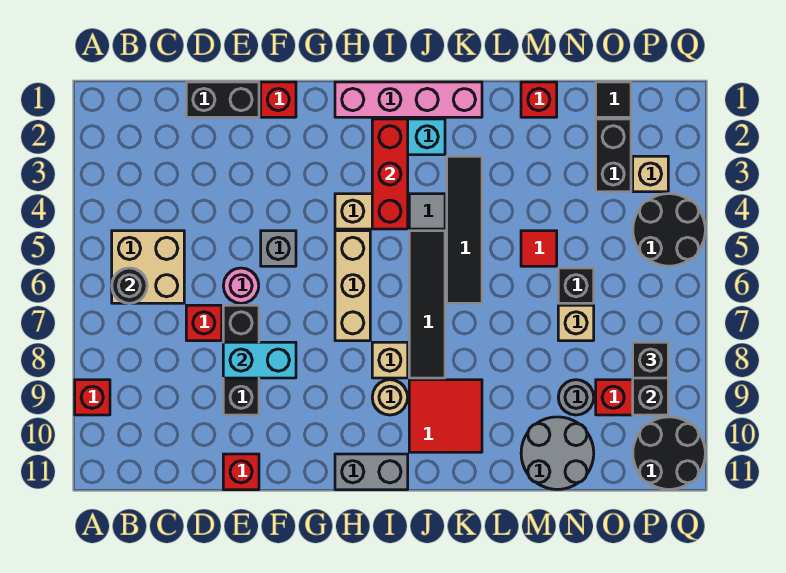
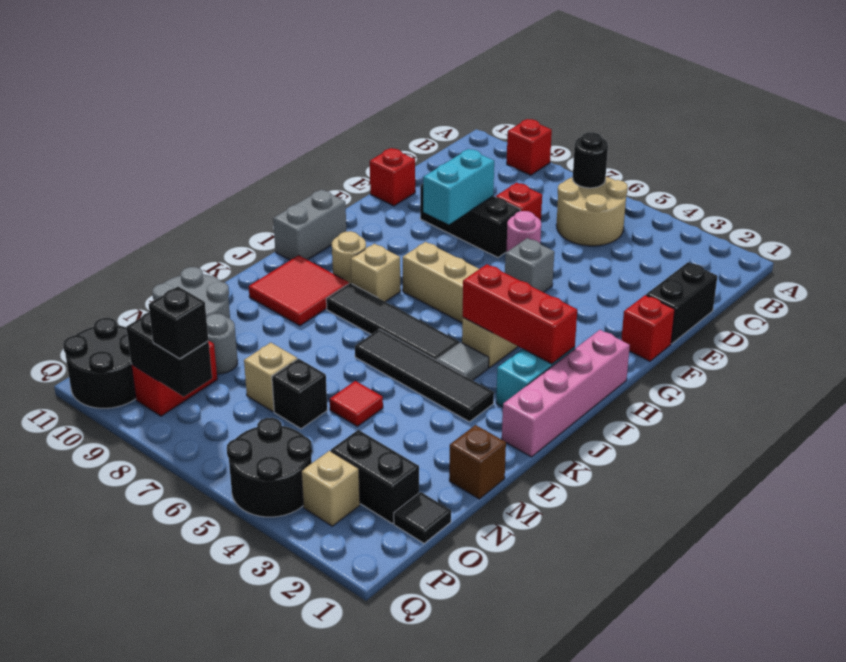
tan brick B5:C6 level 1 -> tan round brick B5:C6 level 1
red brick M1 level 1 -> brown brick M1 level 1

